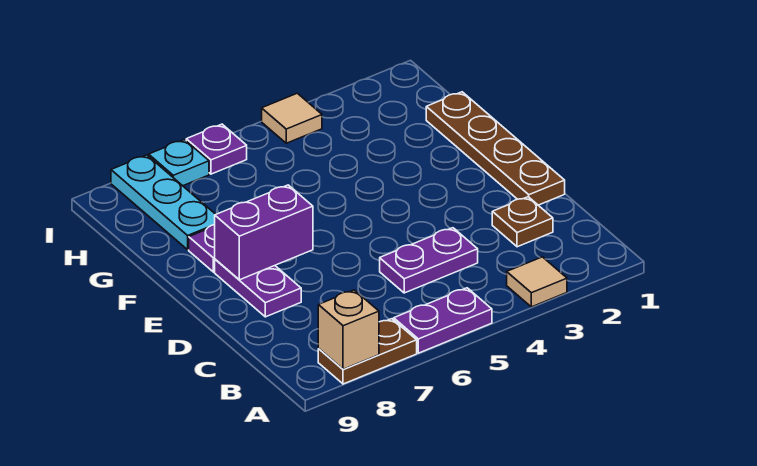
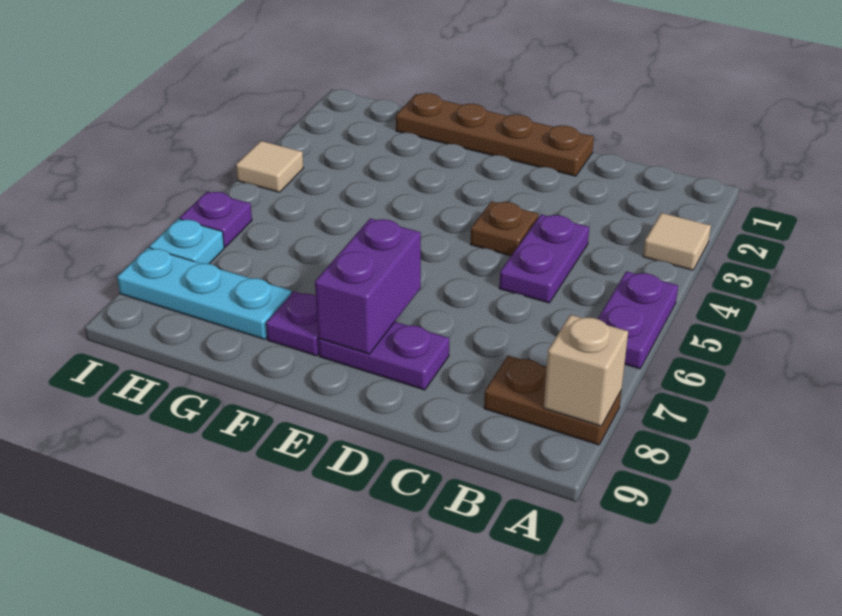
brown plate A7:A8 level 1 -> brown plate A8:B8 level 1
brown plate C2 level 1 -> brown plate D4 level 1

